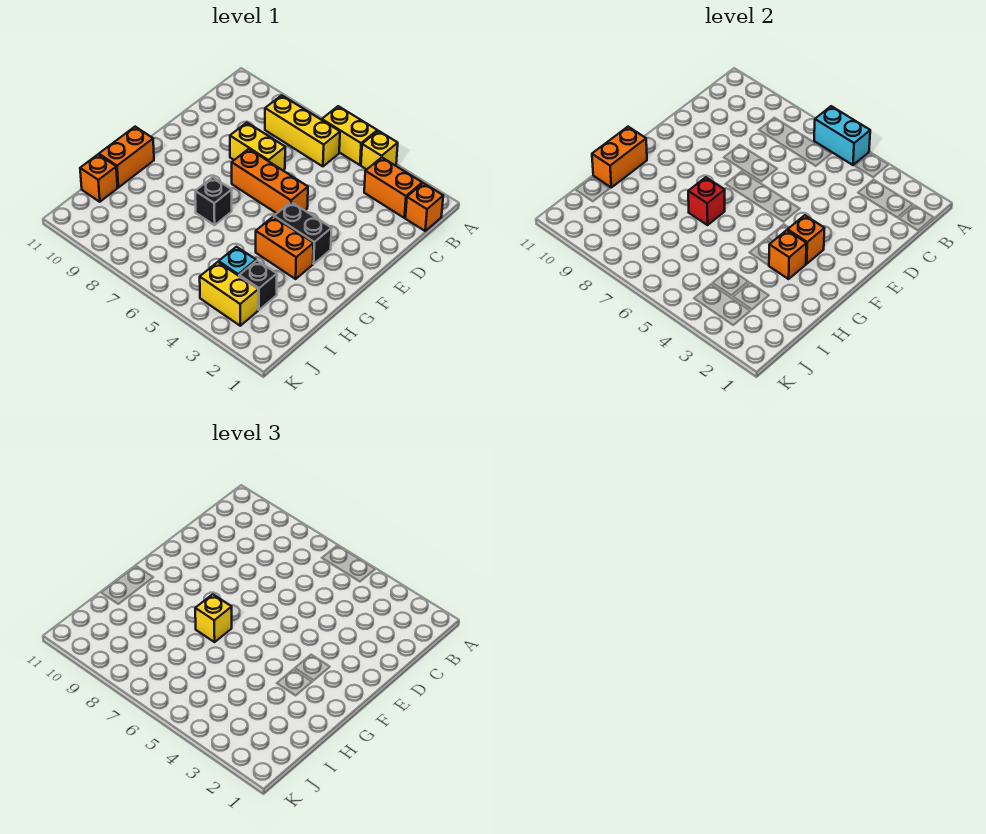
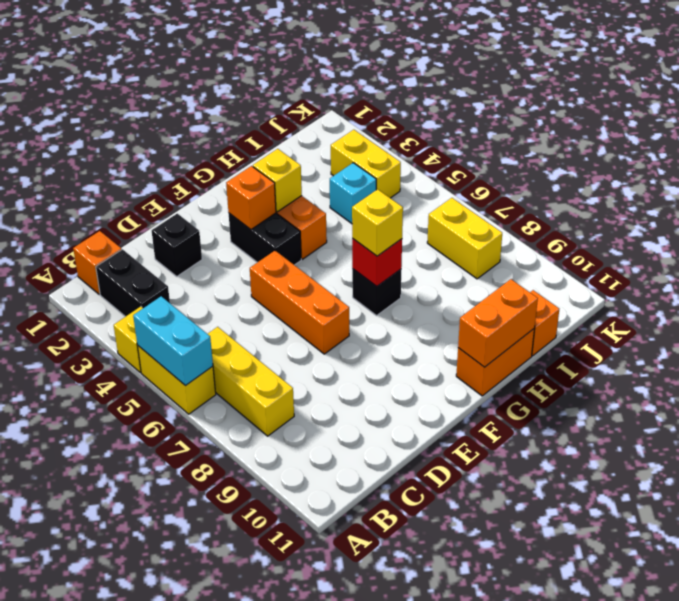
orange brick B2:B3 level 1 -> black brick B2:B3 level 1
yellow brick D7:D8 level 1 -> yellow brick J7:J8 level 1
orange brick G3 level 2 -> yellow brick G3 level 2
black brick I3 level 1 -> black brick D2 level 1

